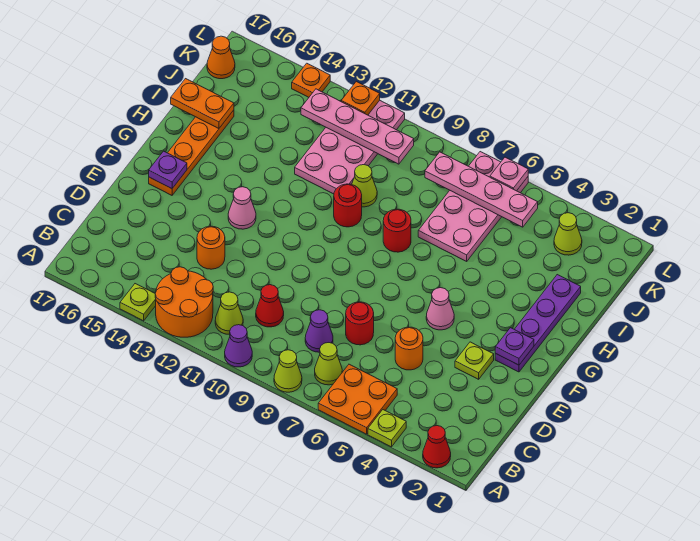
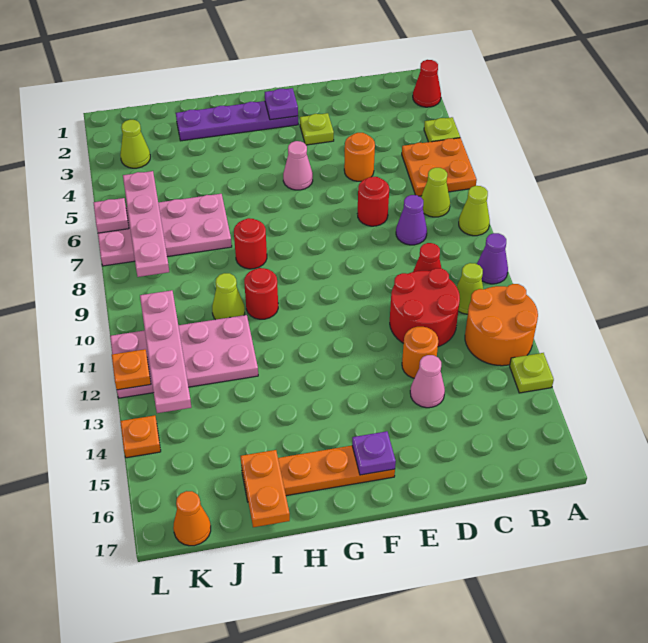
none -> red round brick C11:D12 level 1
pink cone F13 level 1 -> pink cone D14 level 1

